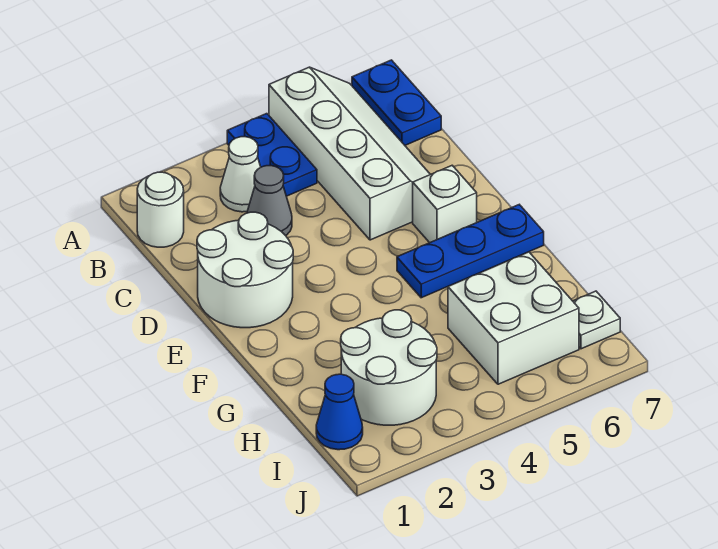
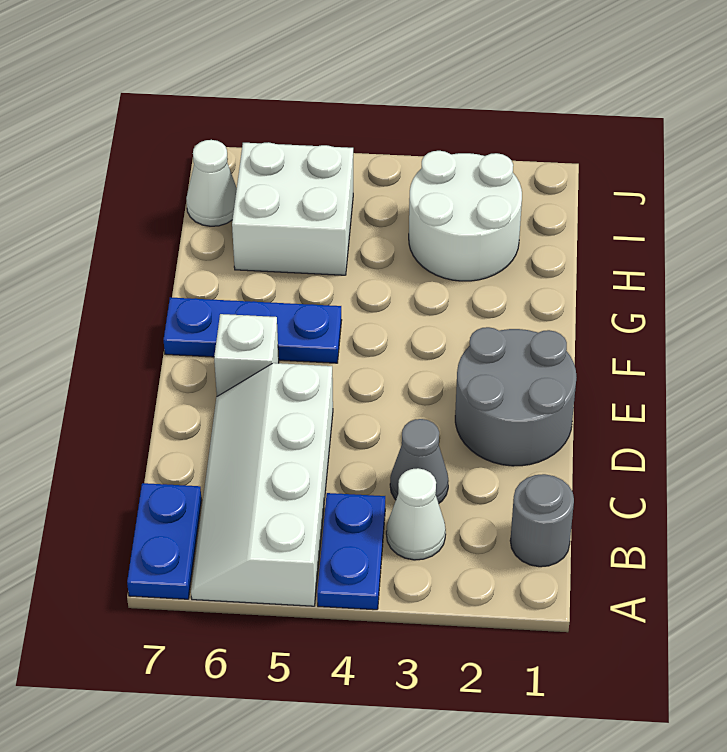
white round brick B1 level 1 -> grey round brick B1 level 1
white round brick D1:E2 level 1 -> grey round brick D1:E2 level 1
blue cone I1 level 1 -> none
white plate I7 level 1 -> white cone I7 level 1

